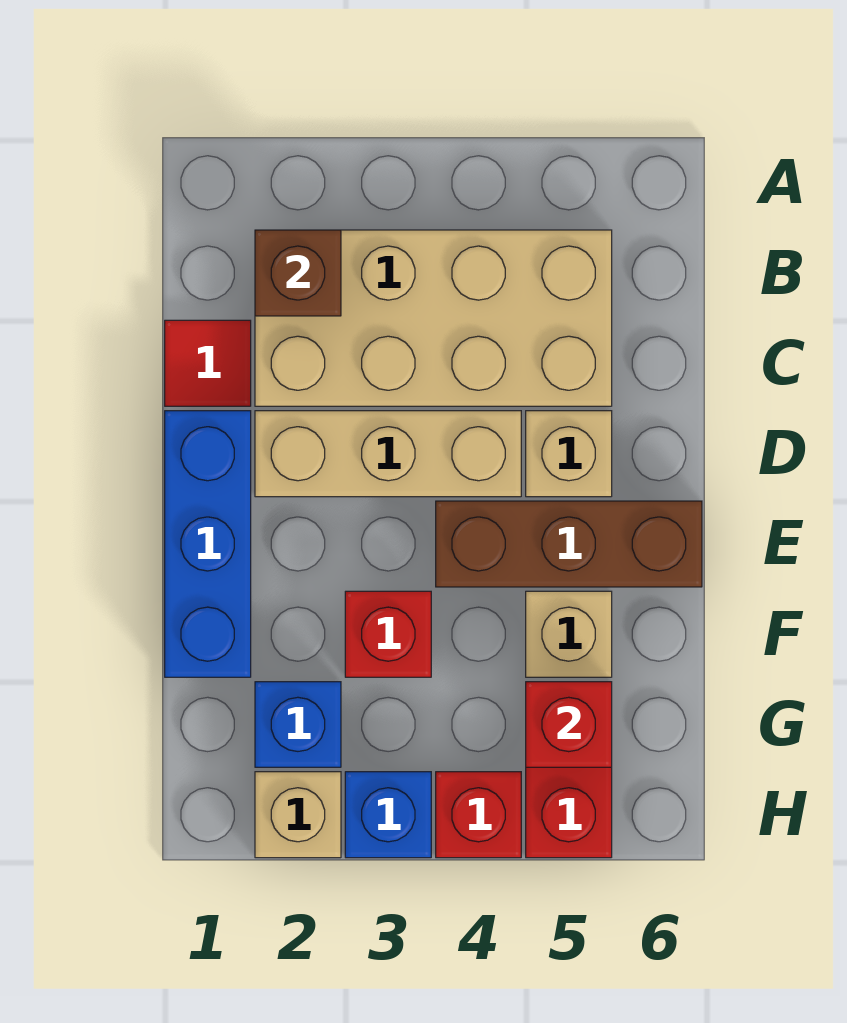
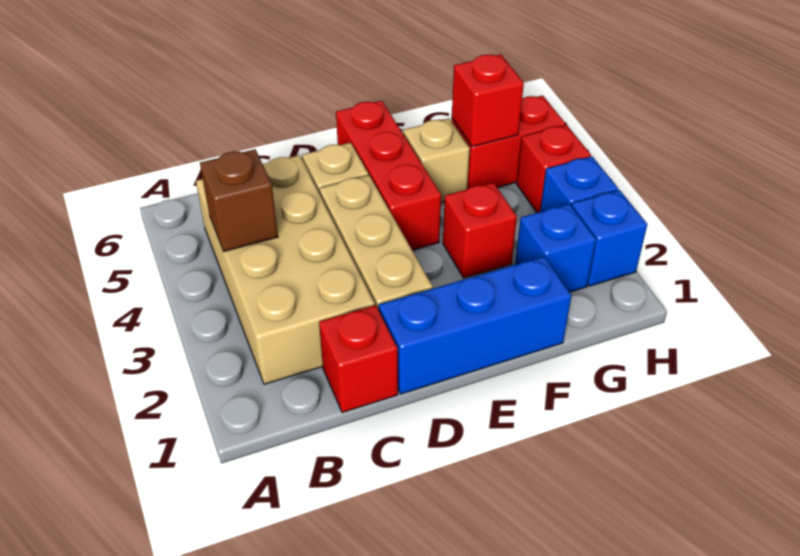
brown brick B2 level 2 -> brown brick B4 level 2
red tile C1 level 1 -> red brick C1 level 1
brown brick E4:E6 level 1 -> red brick E4:E6 level 1
tan brick H2 level 1 -> blue brick H2 level 1

